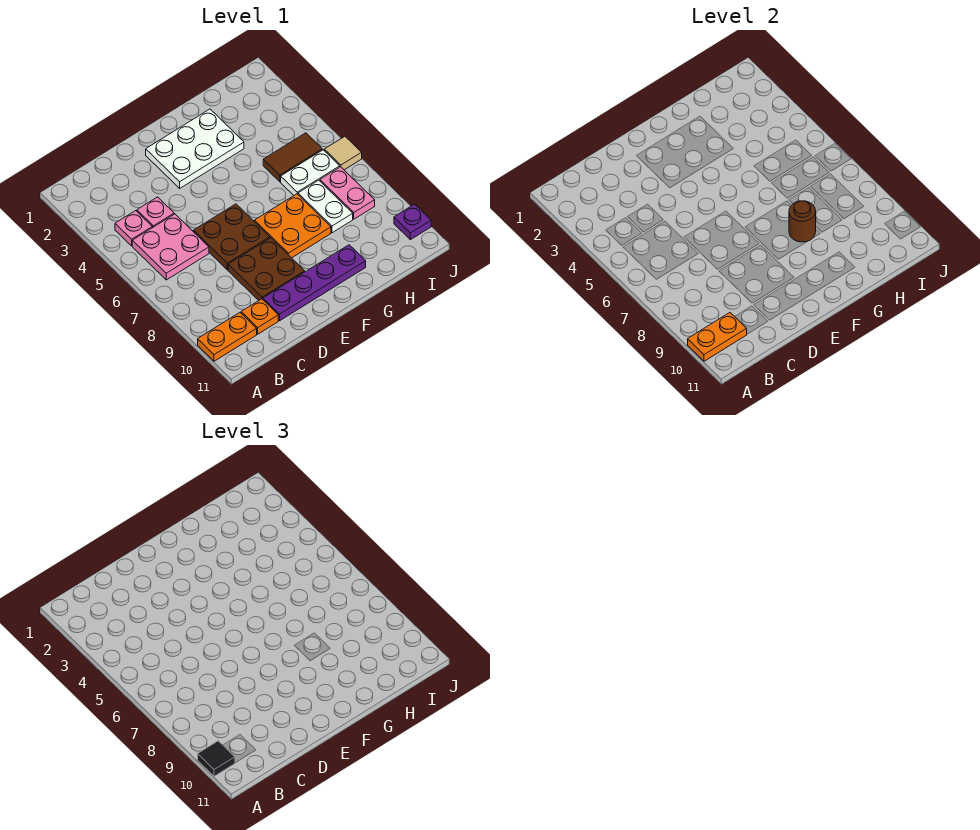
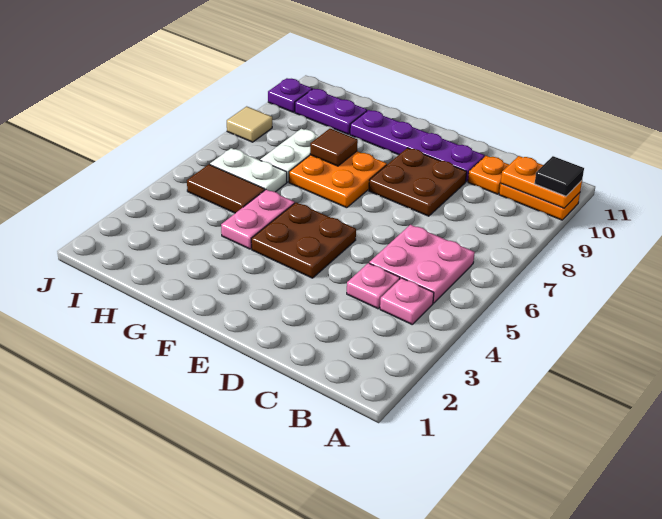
brown plate D6:E7 level 1 -> brown plate E4:F5 level 1
white plate E2:G3 level 1 -> none
brown round brick G8 level 2 -> brown tile G8 level 2
none -> purple plate H10:I10 level 1
pink plate I7:I8 level 1 -> pink plate G4:G5 level 1
tan tile J6 level 1 -> tan tile J8 level 1

